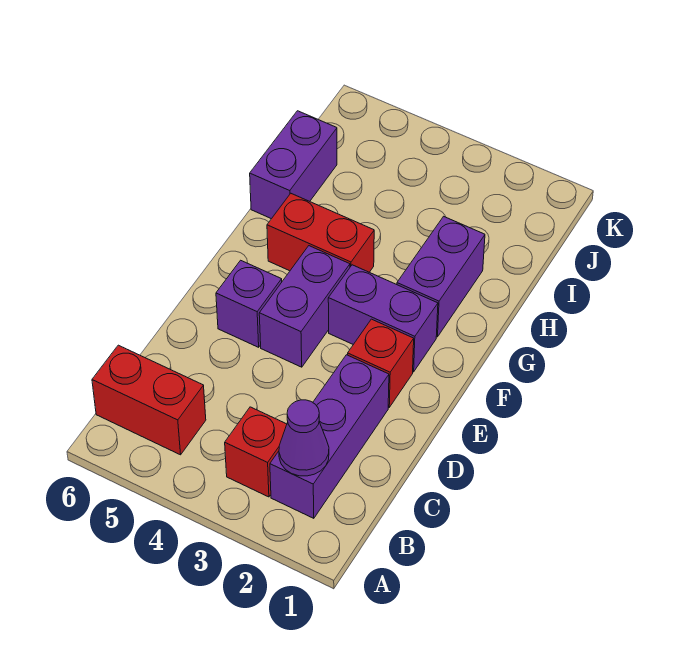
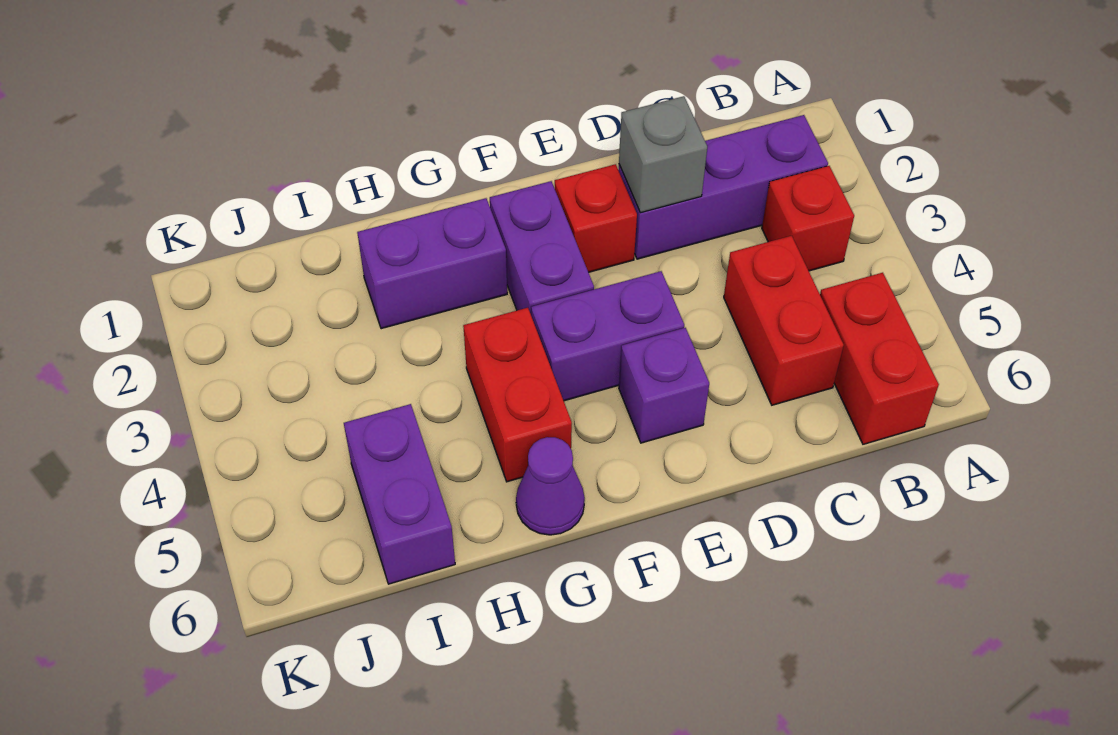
purple cone B2 level 2 -> purple cone G6 level 1
none -> red brick C4:C5 level 1
none -> grey brick D2 level 2
purple brick H6:I6 level 1 -> purple brick I5:I6 level 1

